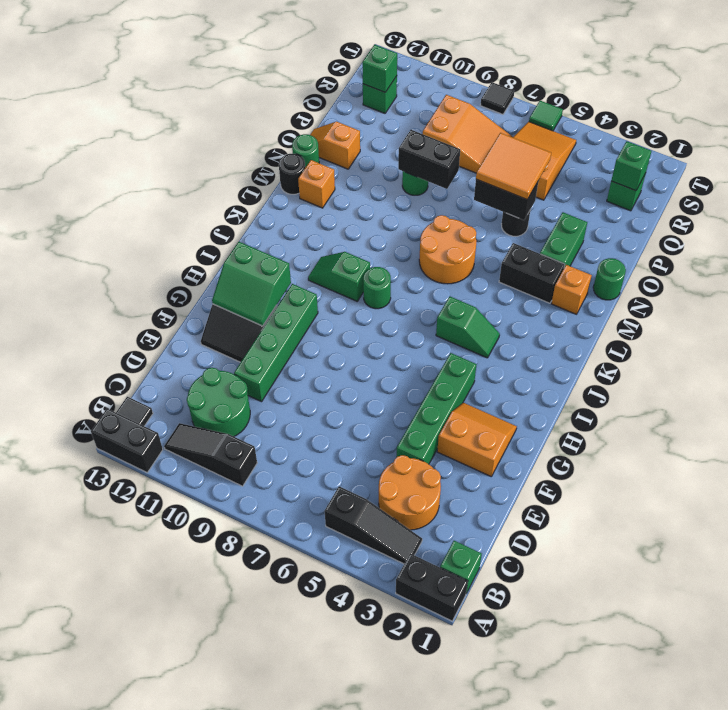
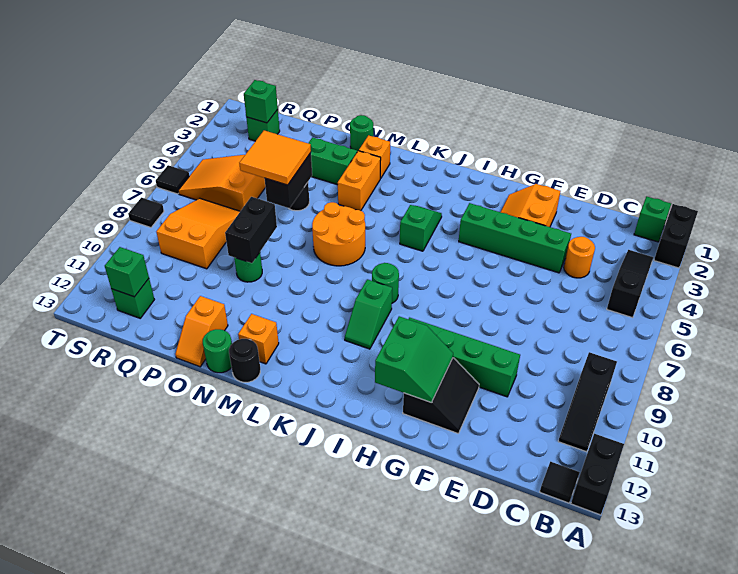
orange round brick C3:D4 level 1 -> orange round brick D4 level 1
green round brick C10:D11 level 1 -> none
black brick M3:M4 level 1 -> orange brick M3:M4 level 1
green tile T6 level 1 -> black tile T6 level 1

